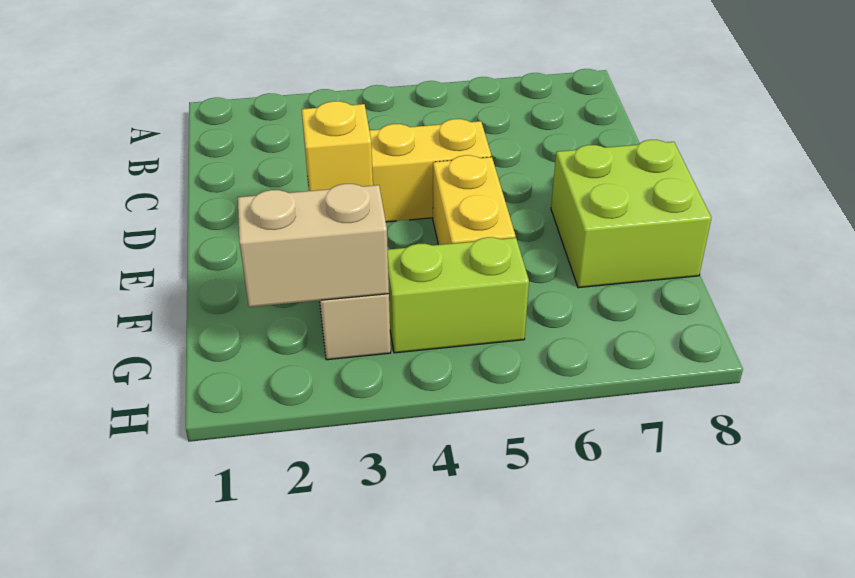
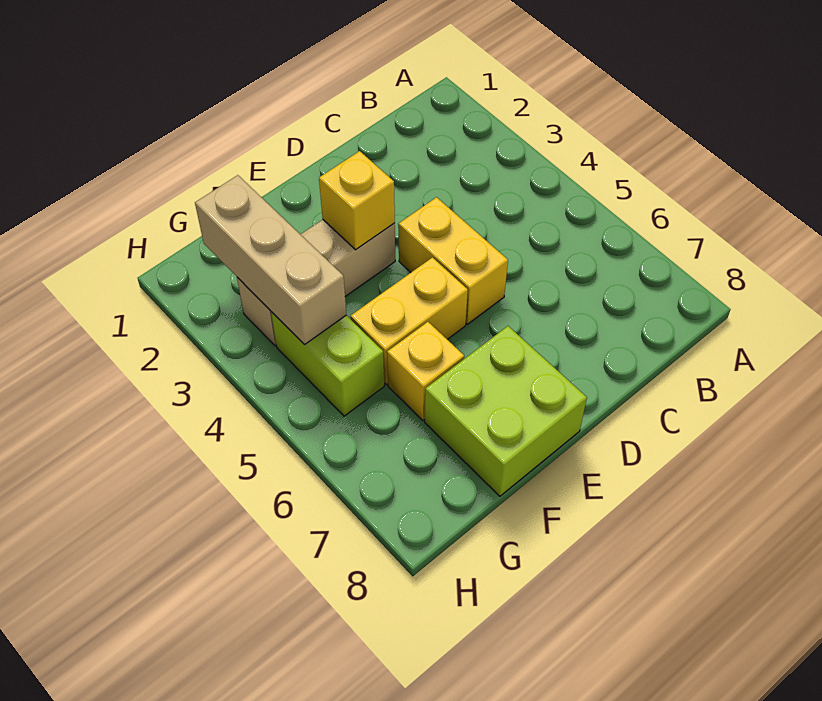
none -> yellow brick F6 level 1
tan brick G2:G3 level 2 -> tan brick G2:G4 level 2

